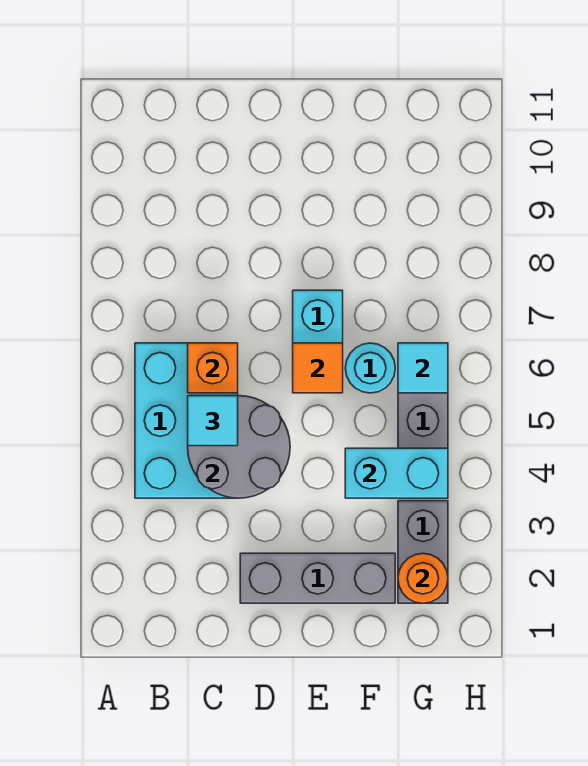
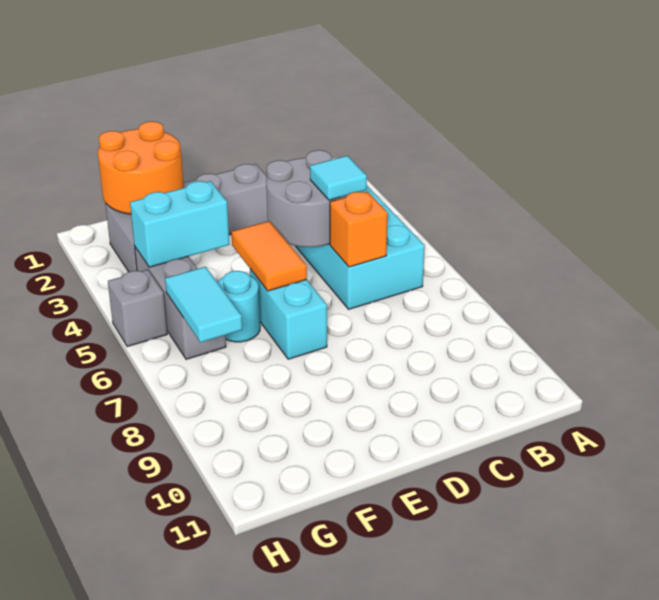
orange tile E6 level 2 -> orange tile E5:E6 level 2
orange round brick G2 level 2 -> orange round brick F1:G2 level 2
cyan tile G6 level 2 -> cyan tile G6:G7 level 2
none -> grey brick H5 level 1

